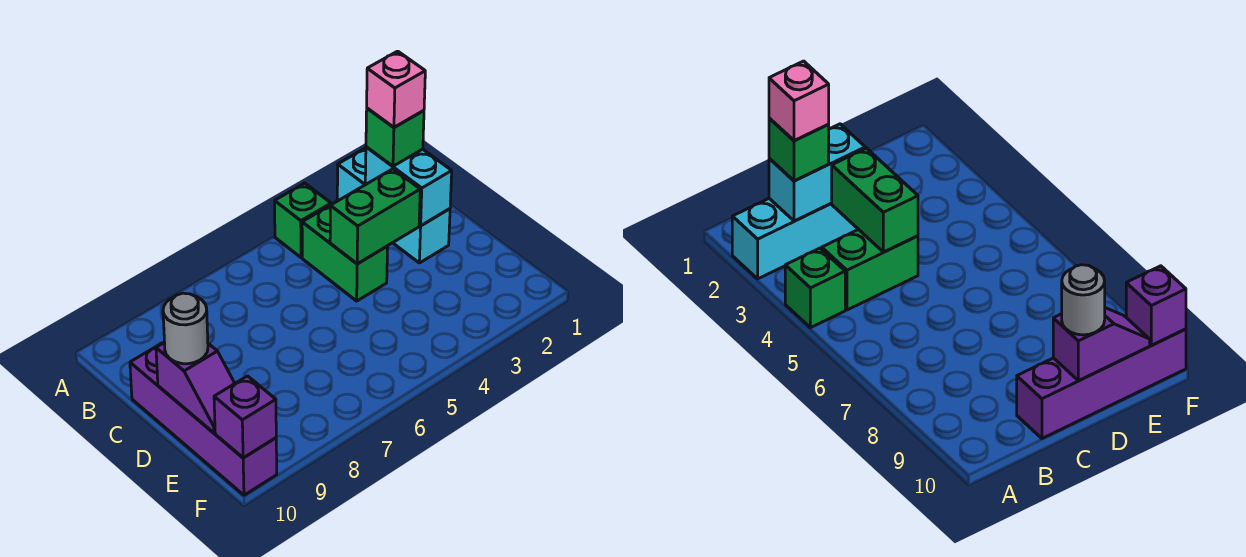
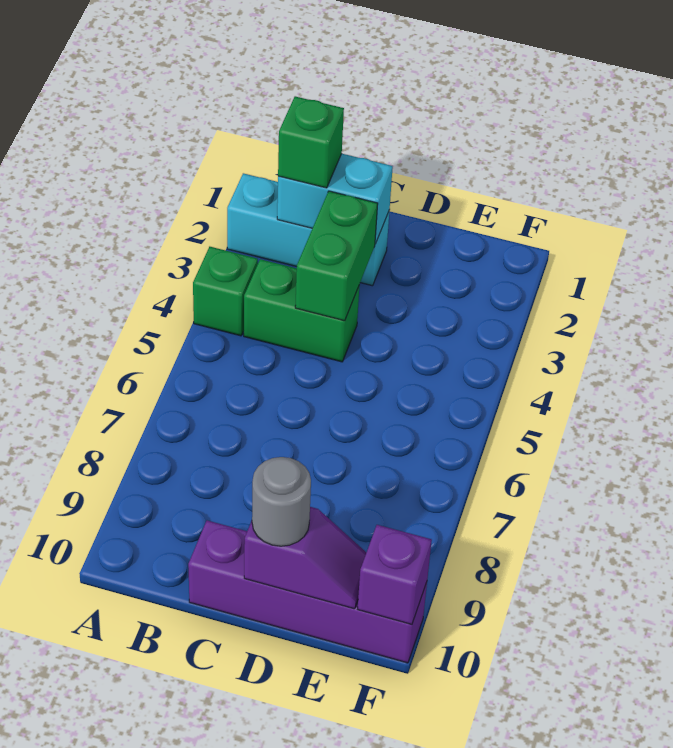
pink brick B2 level 4 -> none

